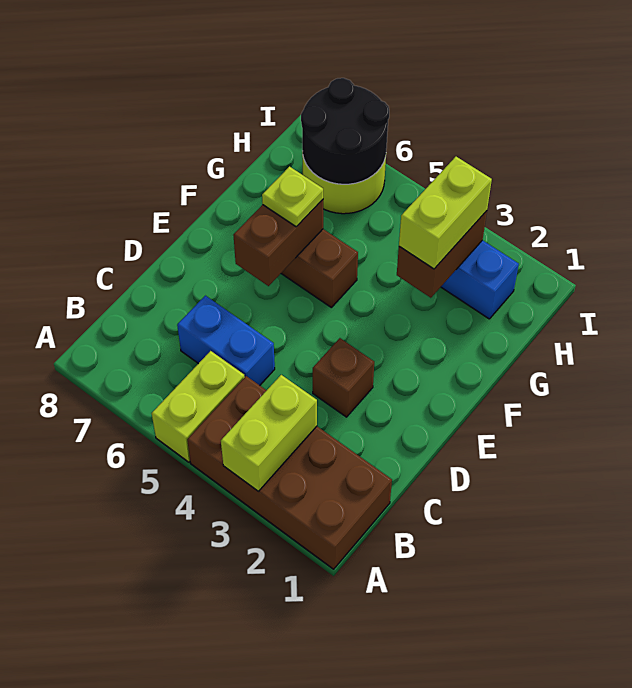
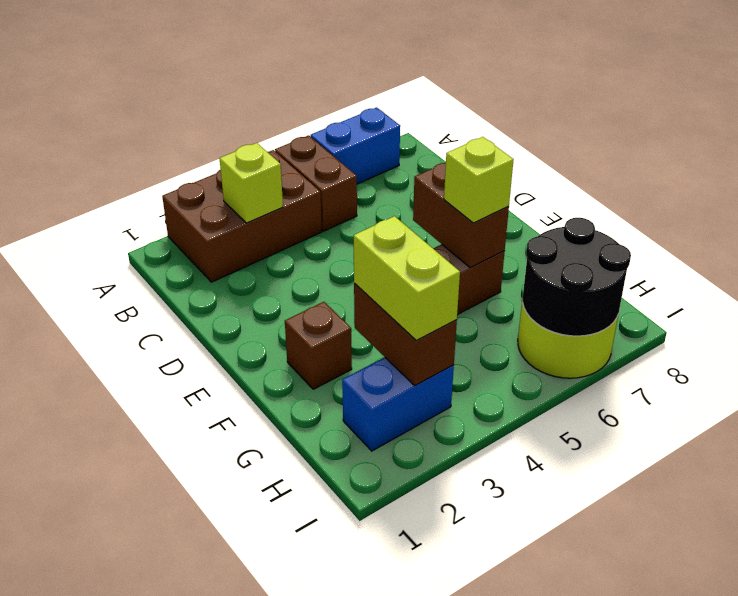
brown brick A1:B4 level 1 -> brown brick A2:B4 level 1
lime brick A3:B3 level 2 -> lime brick B3 level 2
lime brick A5:B5 level 1 -> brown brick A5:B5 level 1
blue brick C5:C6 level 1 -> blue brick A6:A7 level 1
brown brick D3 level 1 -> brown brick F2 level 1
lime plate F6 level 3 -> lime brick F6 level 3

